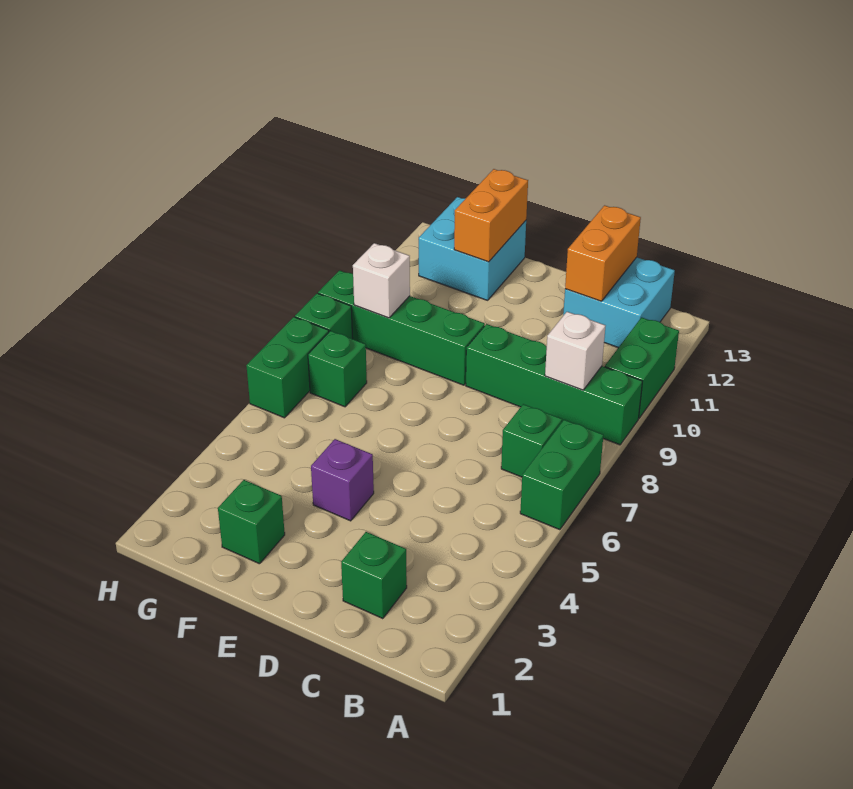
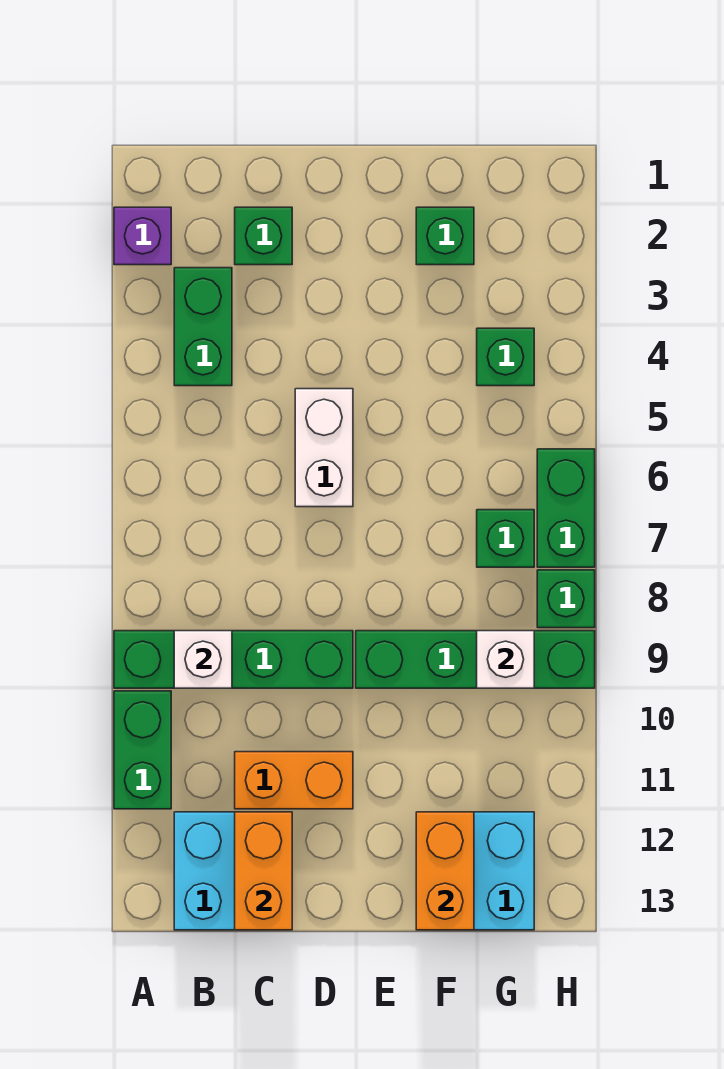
green brick A6:A7 level 1 -> green brick B3:B4 level 1
green brick B7 level 1 -> green brick G4 level 1
none -> orange brick C11:D11 level 1
none -> white brick D5:D6 level 1
purple brick E4 level 1 -> purple brick A2 level 1

